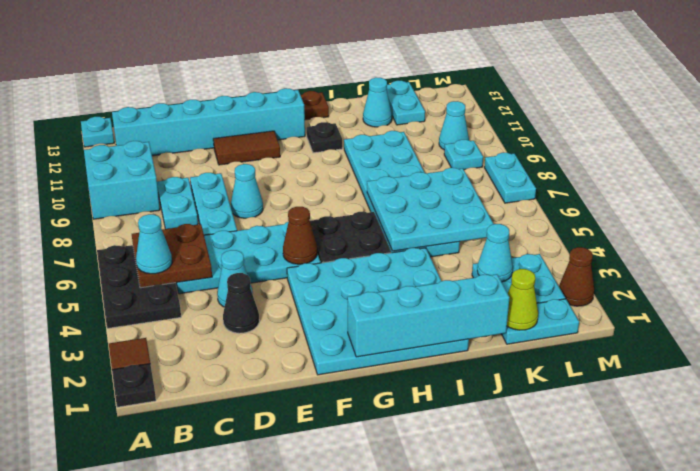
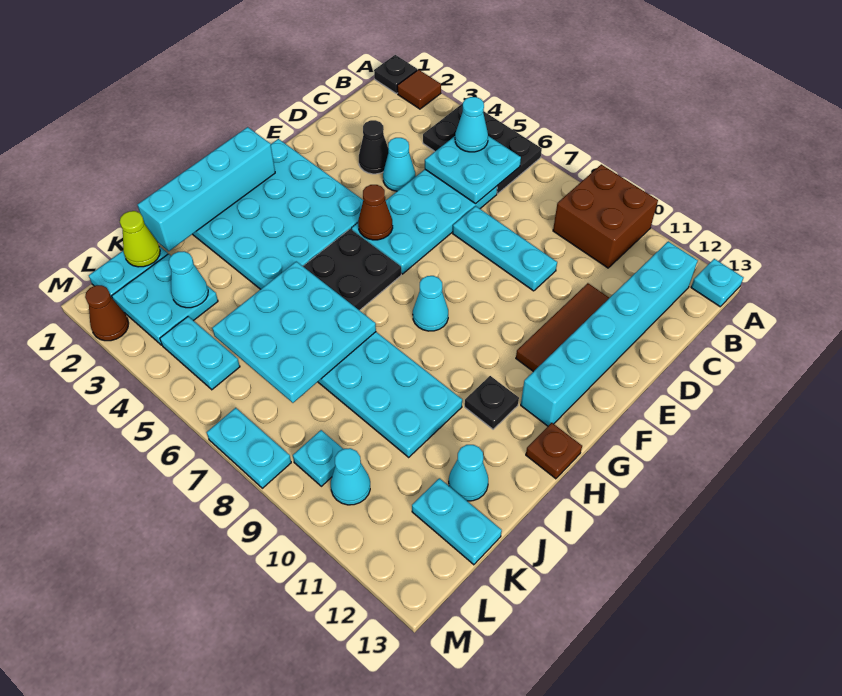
cyan brick A9:B10 level 1 -> brown brick A9:B10 level 1
brown plate B5:C6 level 2 -> cyan plate B5:C6 level 2
cyan plate C8:C9 level 1 -> cyan plate L4:L5 level 1
cyan cone E8 level 1 -> cyan cone G8 level 1
brown tile E11:F11 level 1 -> brown tile D11:F11 level 1

